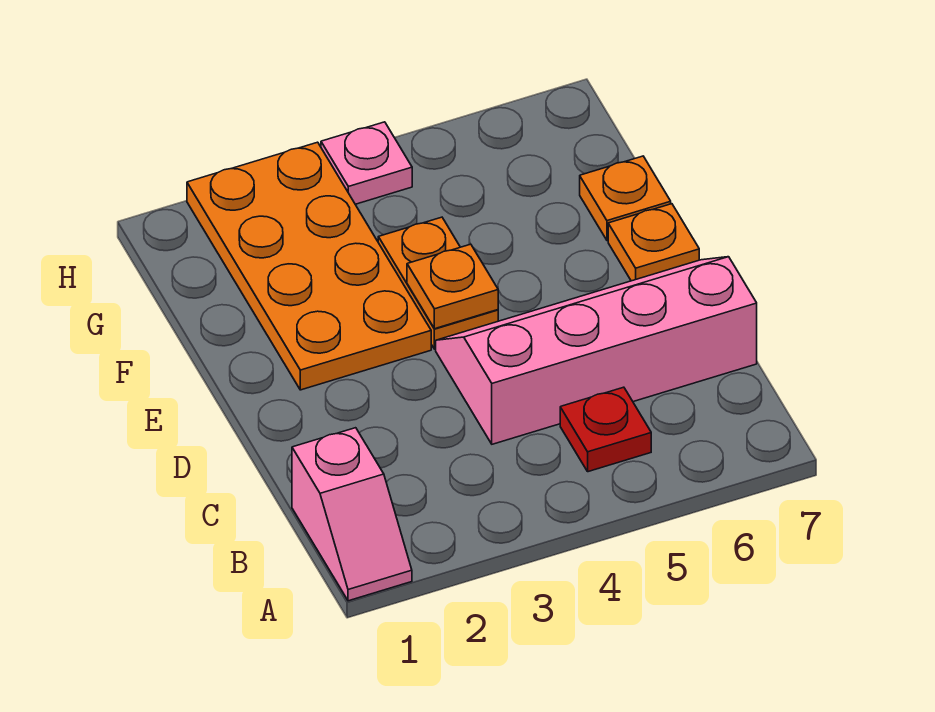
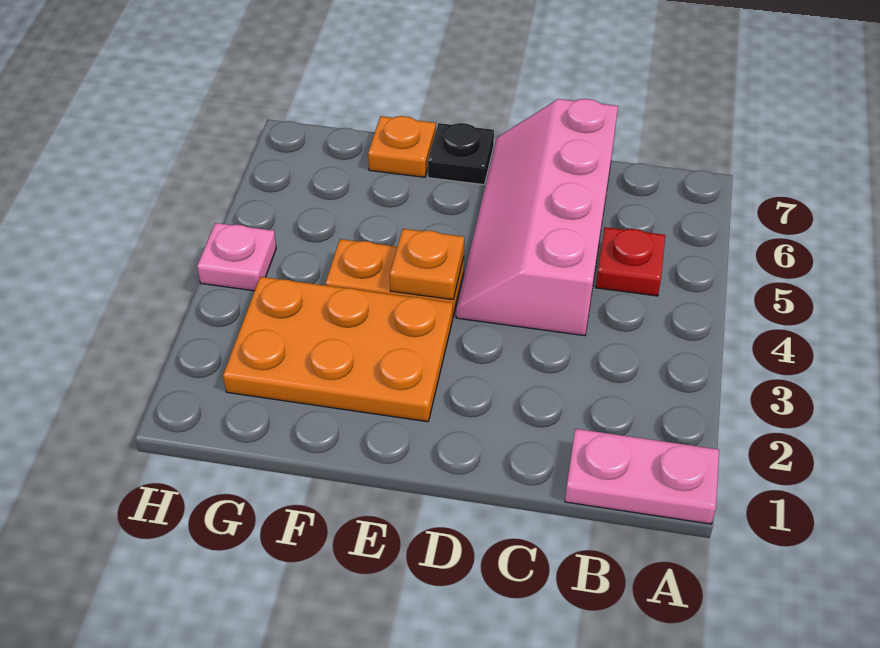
pink slope A1:B1 level 1 top B -> pink plate A1:B1 level 1
orange plate E2:H3 level 1 -> orange plate E2:G3 level 1
orange plate E7 level 1 -> black plate E7 level 1

